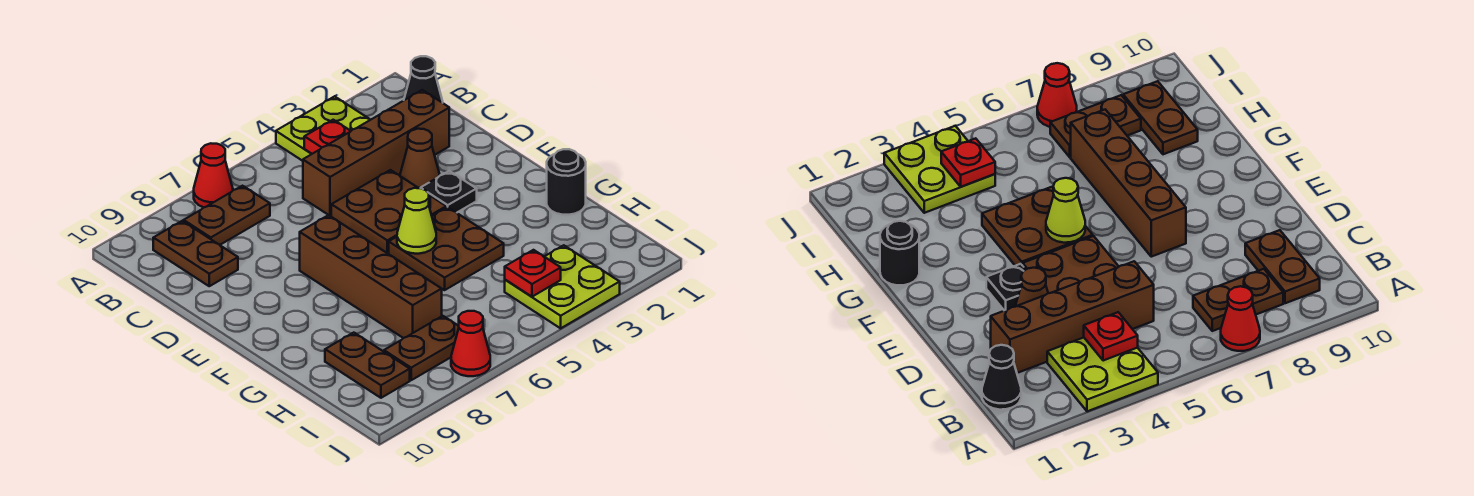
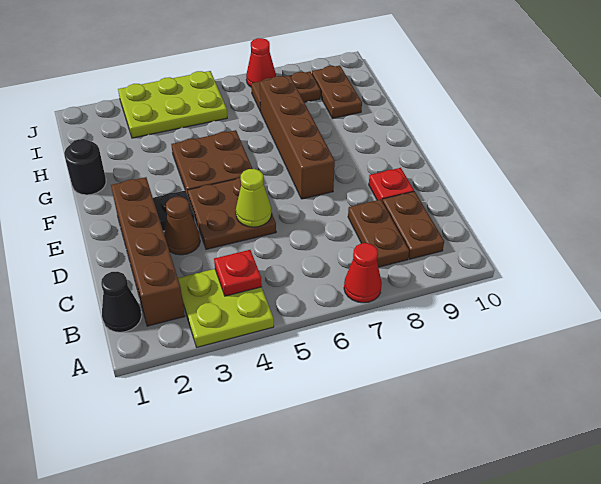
brown plate B7:B8 level 1 -> brown plate B8:C8 level 1
brown brick C2:C5 level 1 -> brown brick B2:E2 level 1
lime cone F5 level 2 -> lime cone D5 level 2
lime plate I3:J4 level 1 -> lime plate I3:J5 level 1
red plate I4 level 2 -> red plate D9 level 1

